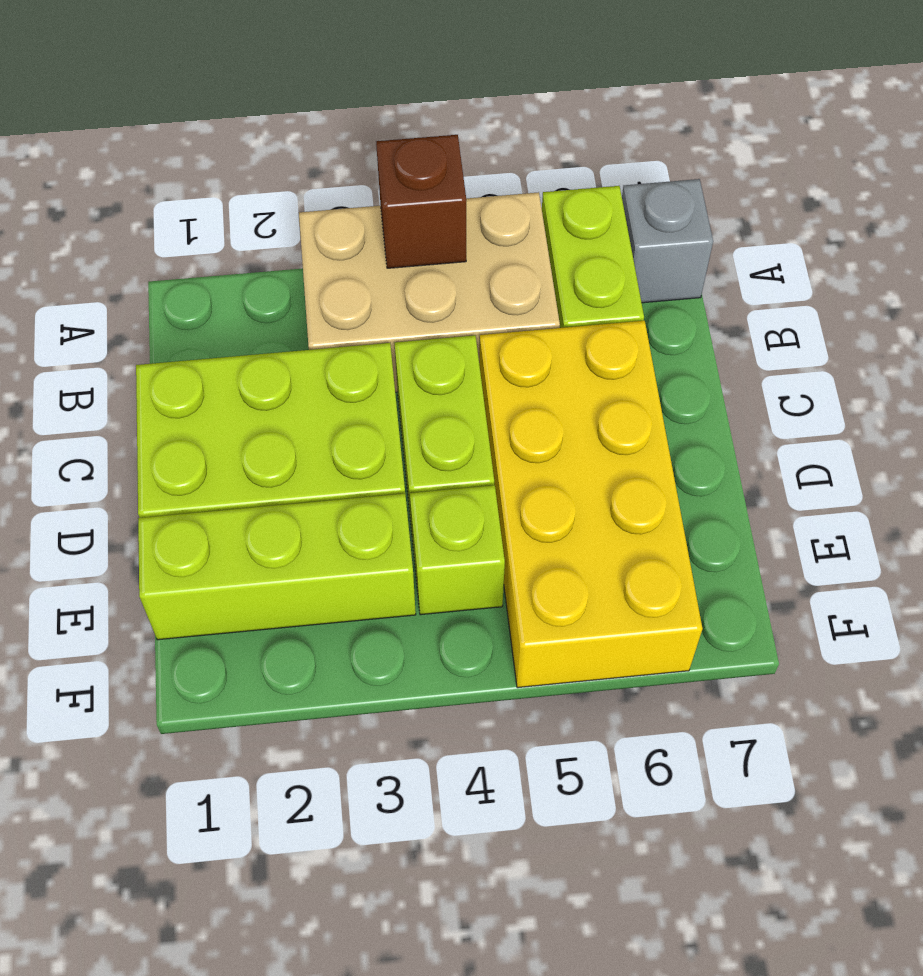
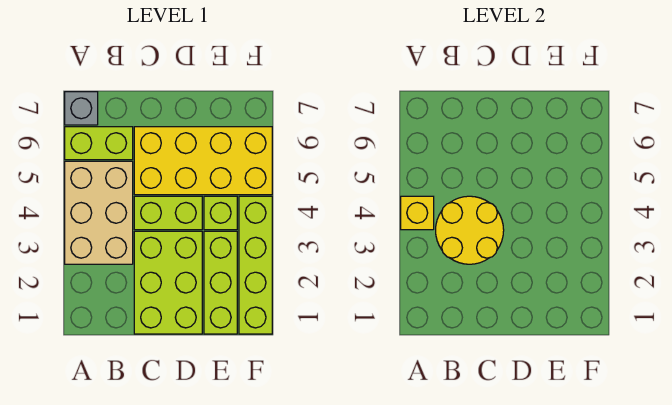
brown brick A4 level 2 -> yellow brick A4 level 2
none -> yellow round brick B3:C4 level 2
none -> lime brick F1:F4 level 1

